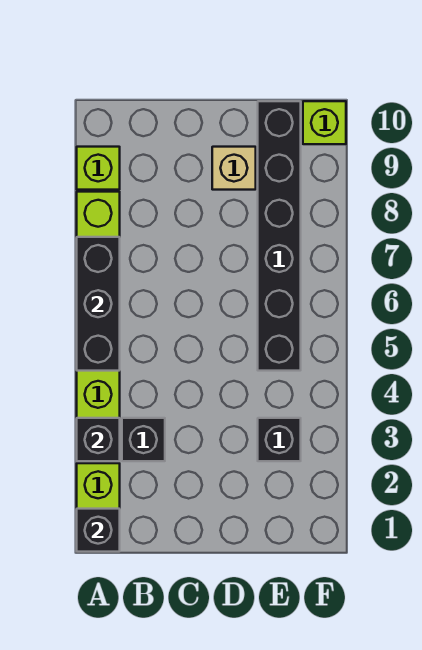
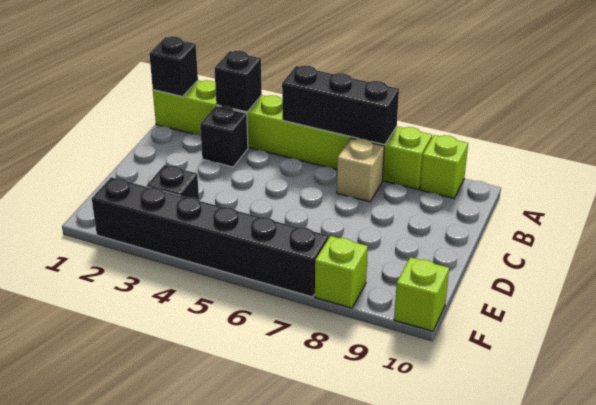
tan brick D9 level 1 -> tan brick B7 level 1
black brick E5:E10 level 1 -> black brick F2:F7 level 1
none -> lime brick F8 level 1

